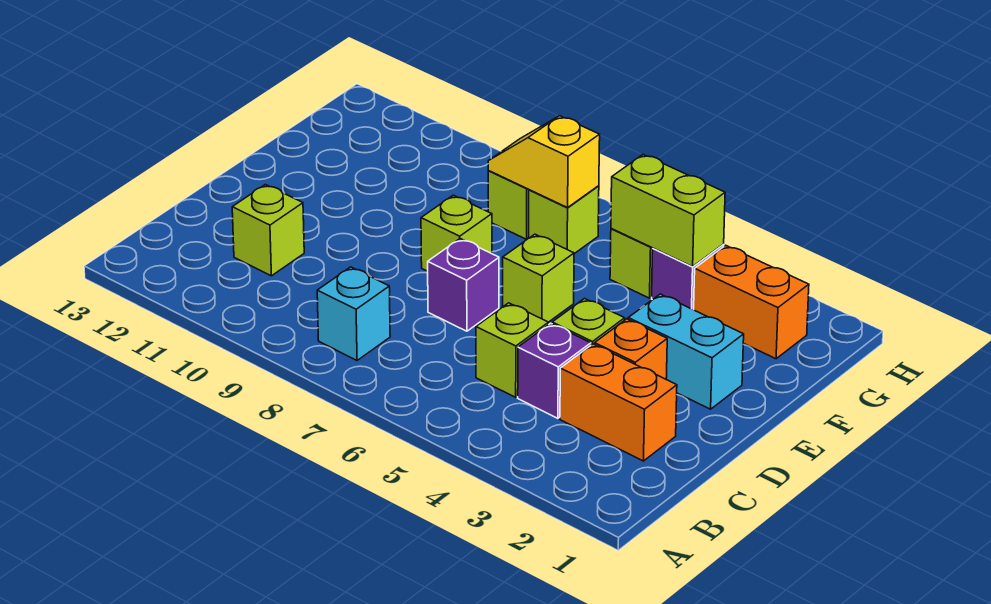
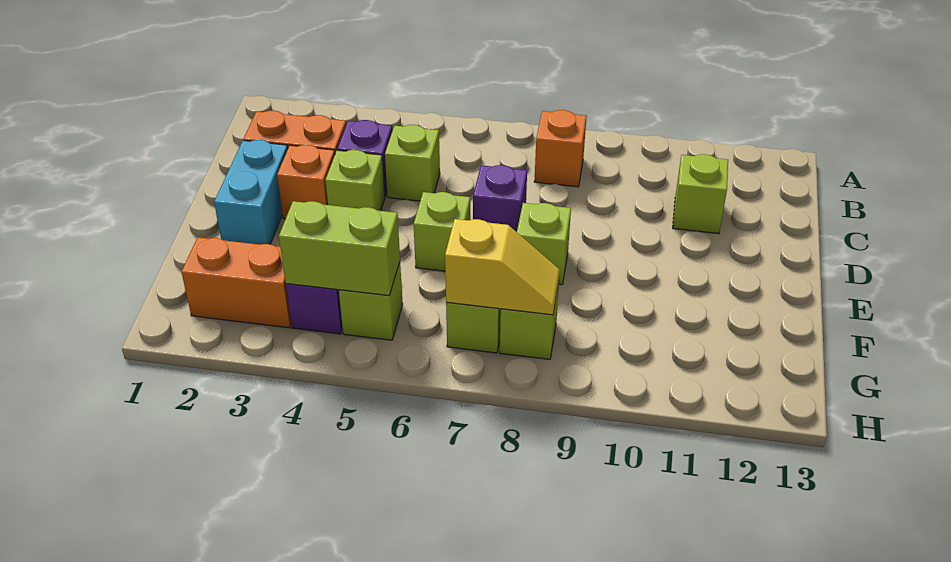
cyan brick B8 level 1 -> orange brick B8 level 1
cyan brick E2:E3 level 1 -> cyan brick D2:E2 level 1

